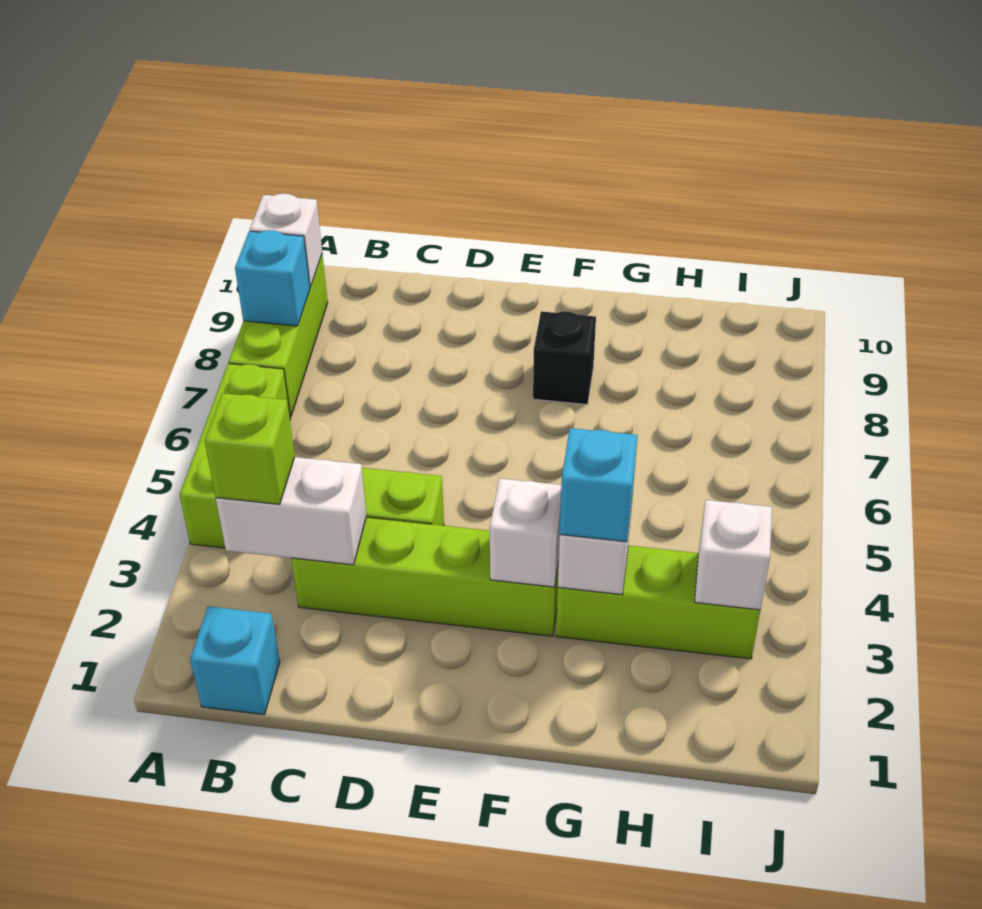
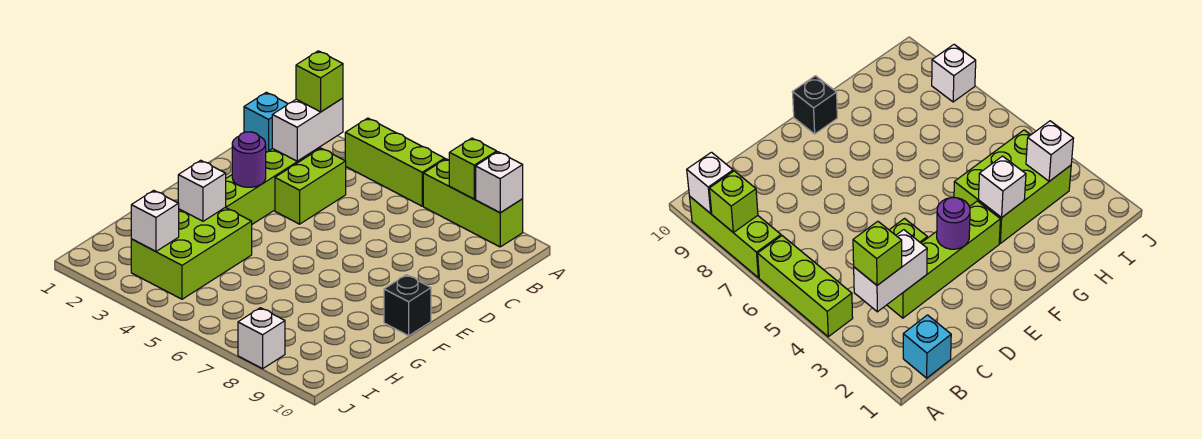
cyan brick A8 level 2 -> lime brick A8 level 2
none -> purple round brick E3 level 2
white brick F3 level 2 -> white brick J8 level 1
black brick F8 level 1 -> black brick F10 level 1
lime brick G3:I3 level 1 -> lime brick G3:I4 level 1
cyan brick G3 level 3 -> none

